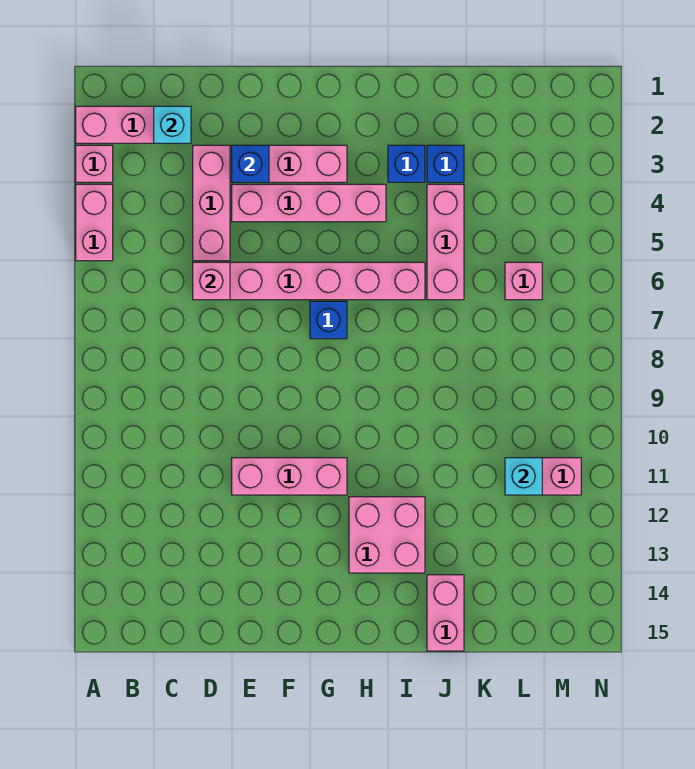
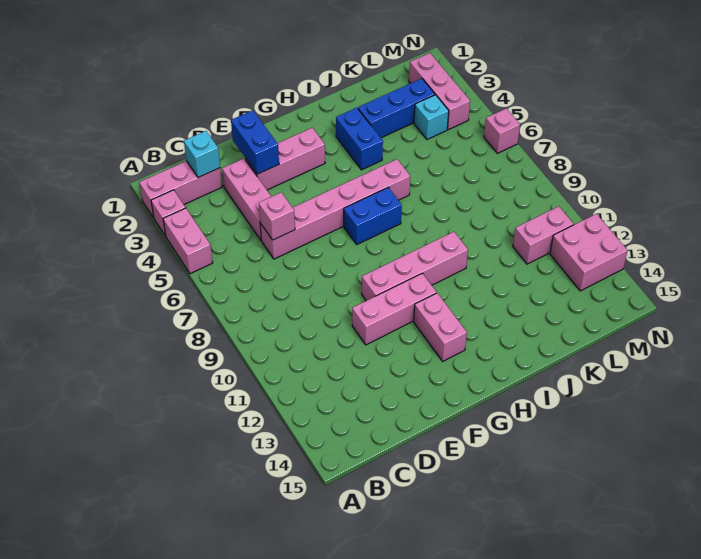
blue brick E3 level 2 -> blue brick E2:E3 level 2
pink brick E4:H4 level 1 -> pink brick F10:I10 level 1
blue brick G7 level 1 -> blue brick G7:H7 level 1
pink brick H12:I13 level 1 -> pink brick M12:N13 level 1
blue brick I3 level 1 -> blue brick I3:I4 level 1
blue brick J3 level 1 -> blue brick J3:L3 level 1
pink brick J4:J6 level 1 -> pink brick M2:M4 level 1
pink brick J14:J15 level 1 -> pink brick G12:G13 level 1
pink brick L6 level 1 -> pink brick N6 level 1
cyan brick L11 level 2 -> cyan brick L4 level 1

